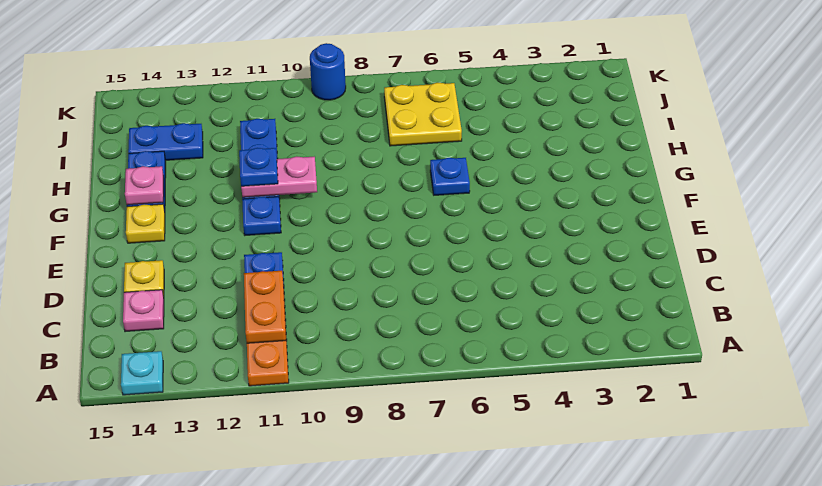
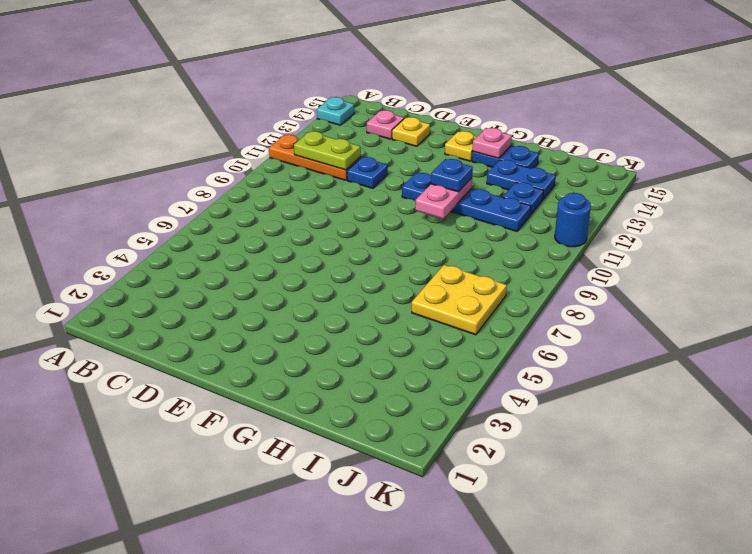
orange plate B11:C11 level 2 -> lime plate B11:C11 level 2
blue plate G6 level 1 -> blue plate I12 level 1
blue plate I13:I14 level 1 -> blue plate H13:I13 level 1
blue round brick K9 level 1 -> blue round brick K11 level 1

